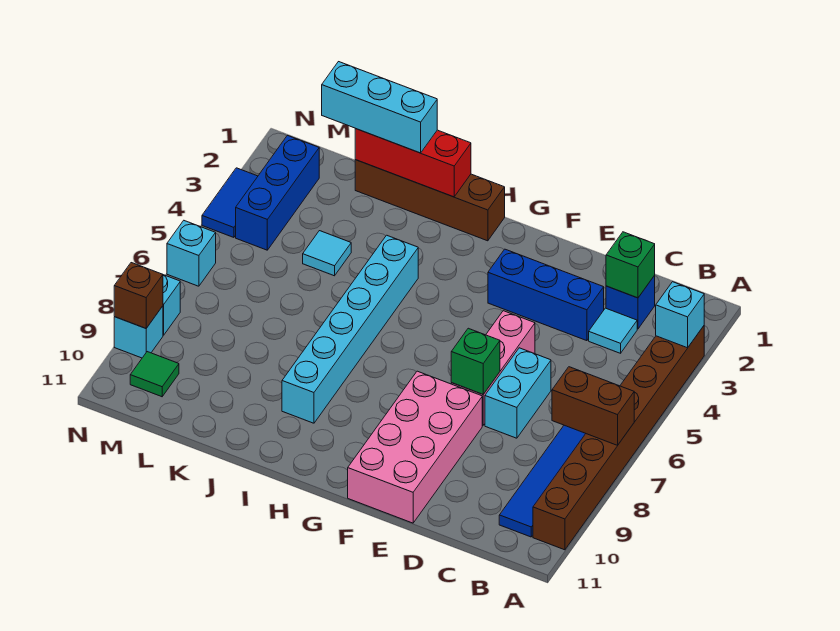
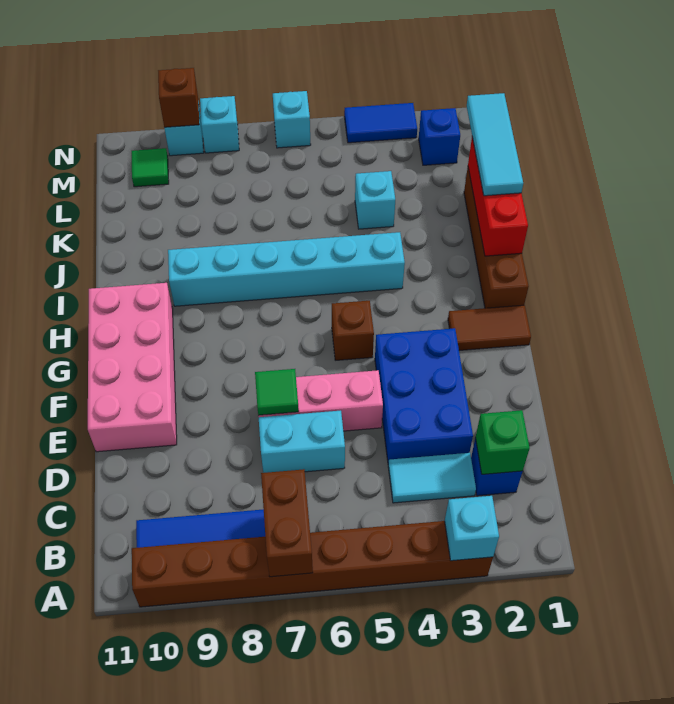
cyan tile C3 level 1 -> cyan tile C3:C4 level 1
blue brick D3:F3 level 1 -> blue brick D3:F4 level 1
green brick E7 level 2 -> green tile E7 level 2
pink brick E8:F11 level 1 -> pink brick E10:H11 level 1
none -> brown tile G1:G2 level 1
none -> brown brick G5 level 1
cyan brick J1:L1 level 3 -> cyan tile J1:L1 level 3
cyan tile K4 level 1 -> cyan brick K4 level 1
blue brick M2:M4 level 1 -> blue brick M2 level 1

